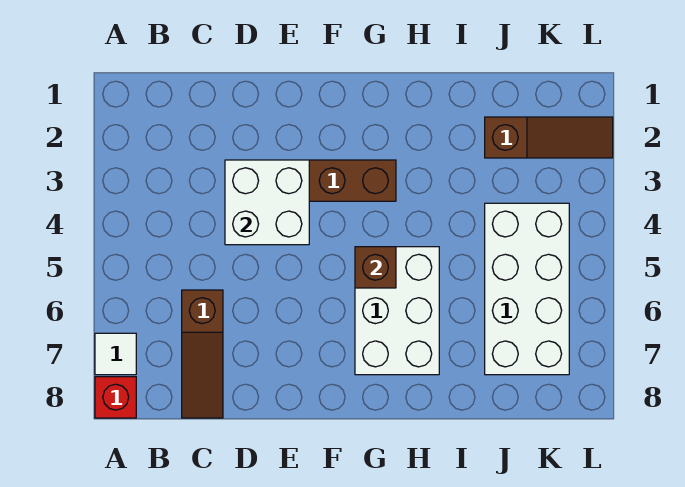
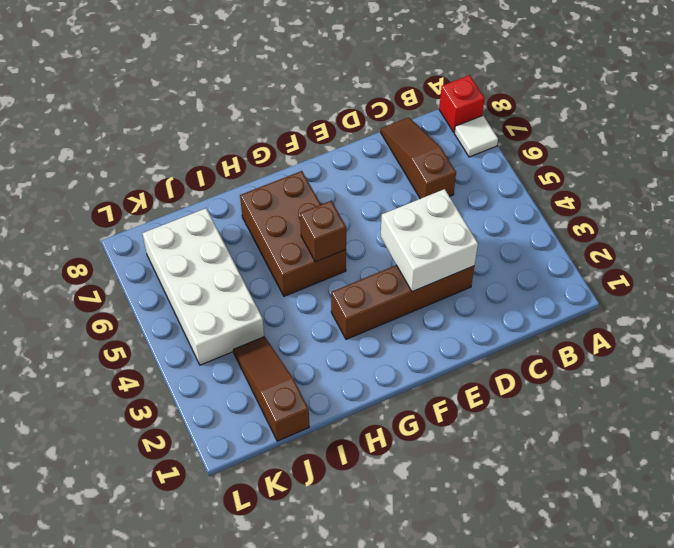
white brick G5:H7 level 1 -> brown brick G5:H7 level 1
brown slope J2:L2 level 1 top J -> brown slope J1:J3 level 1 top 1

